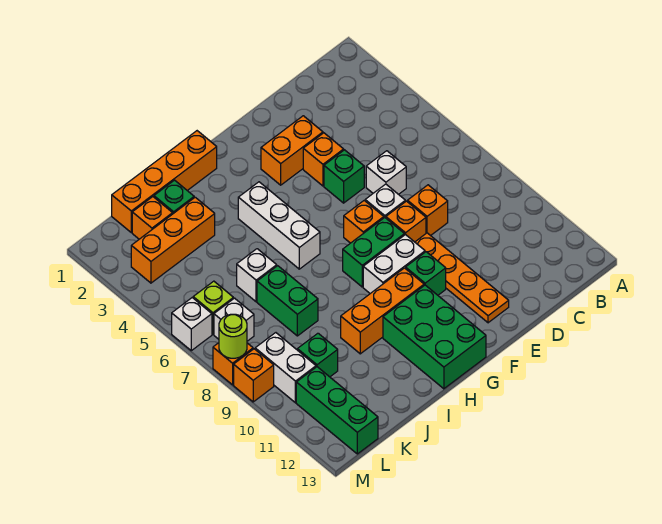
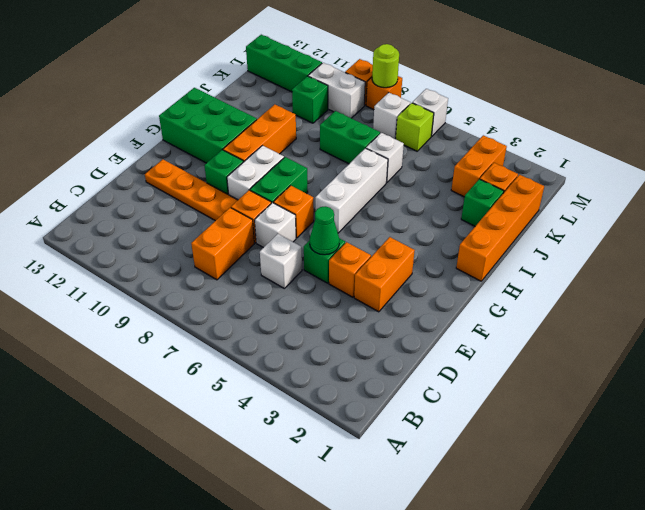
orange brick D8 level 1 -> orange brick C8:D8 level 1
none -> green cone E5 level 2
white brick H4:H6 level 1 -> white brick G6:I6 level 1
orange brick J3:L3 level 1 -> orange brick K3:L3 level 1

